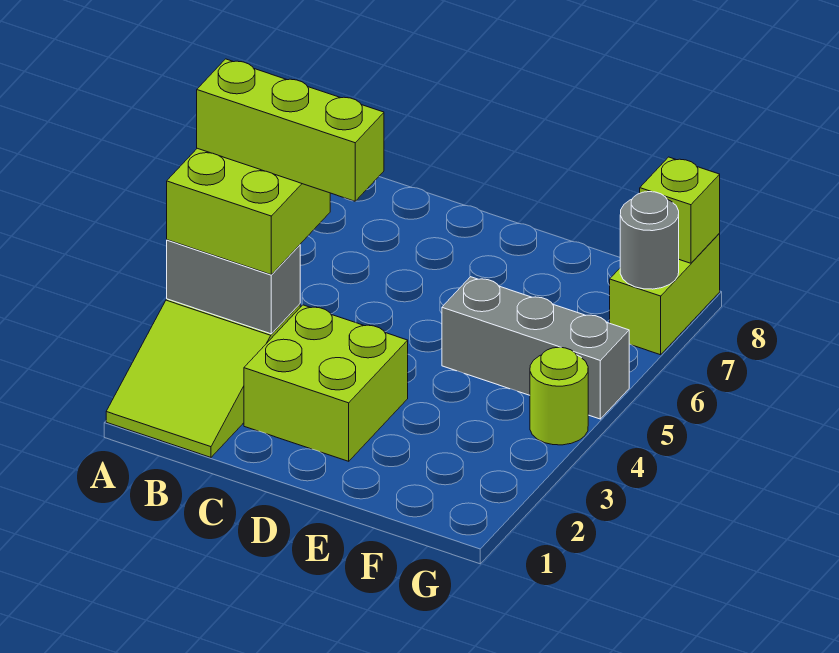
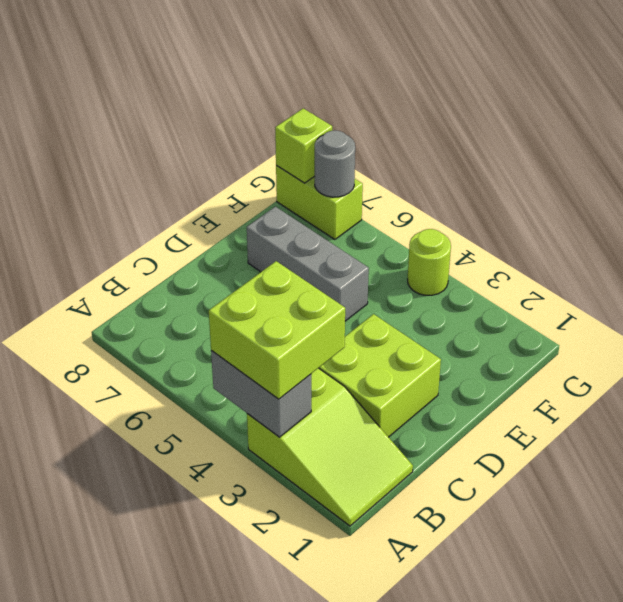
grey brick A3:B3 level 2 -> grey brick A3:A4 level 2
lime brick A4:C4 level 4 -> none
grey brick E5:G5 level 1 -> grey brick E5:E7 level 1

